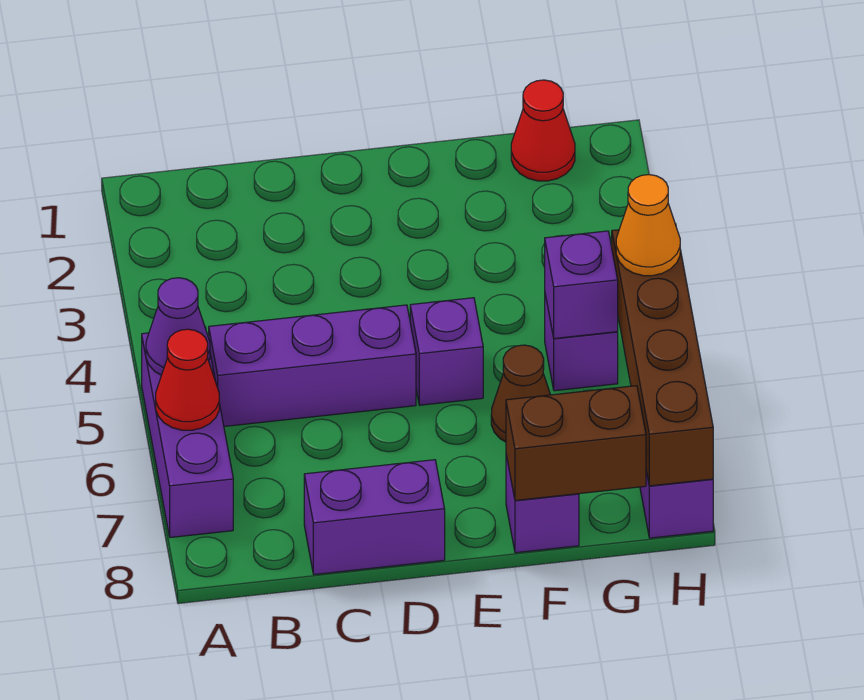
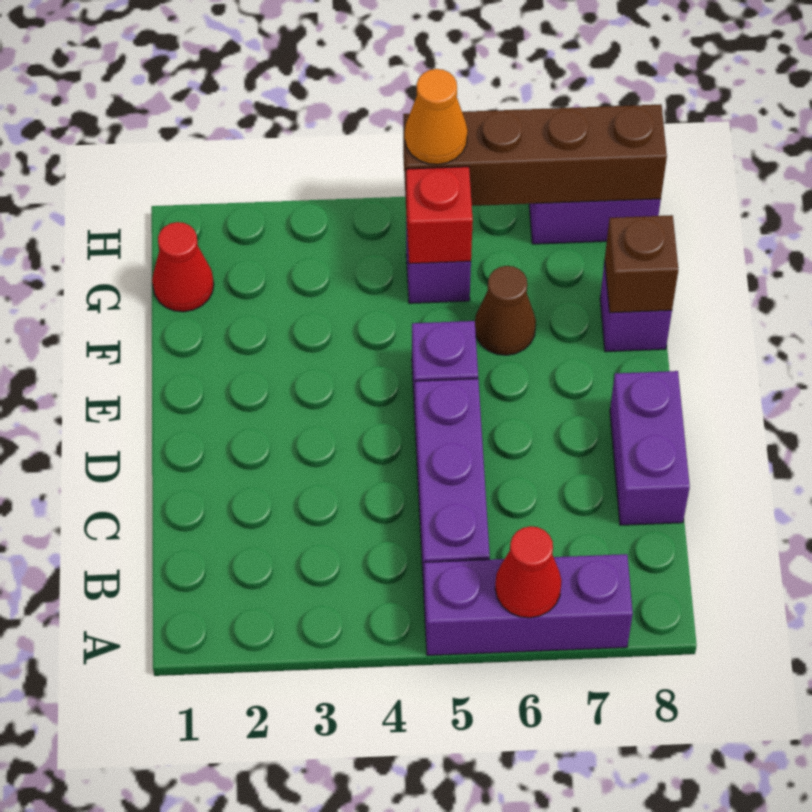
purple cone A5 level 2 -> none
brown brick F8:G8 level 2 -> brown brick F8 level 2
purple brick G5 level 2 -> red brick G5 level 2

